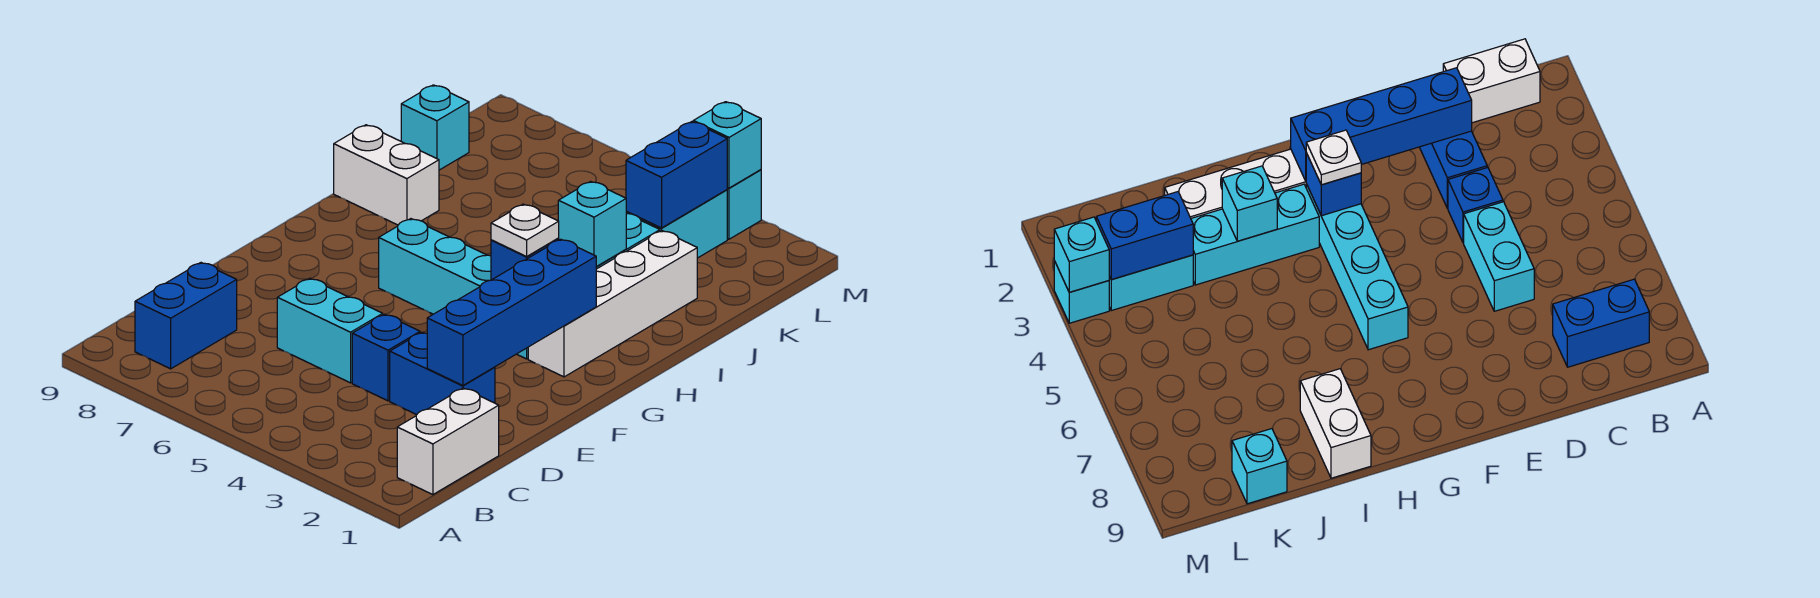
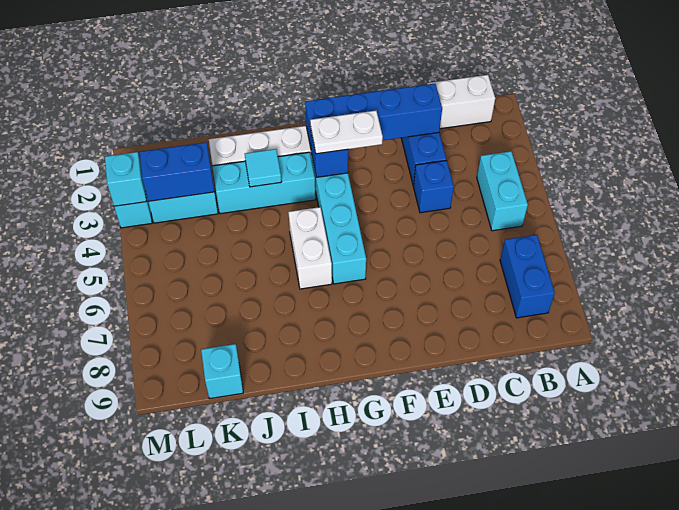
blue brick B8:C8 level 1 -> blue brick B7:B8 level 1
cyan brick D5:D6 level 1 -> cyan brick B4:B5 level 1
white plate G3 level 3 -> white plate F3:G3 level 3
cyan brick I3 level 2 -> cyan tile I3 level 2
white brick I8:I9 level 1 -> white brick H5:H6 level 1

